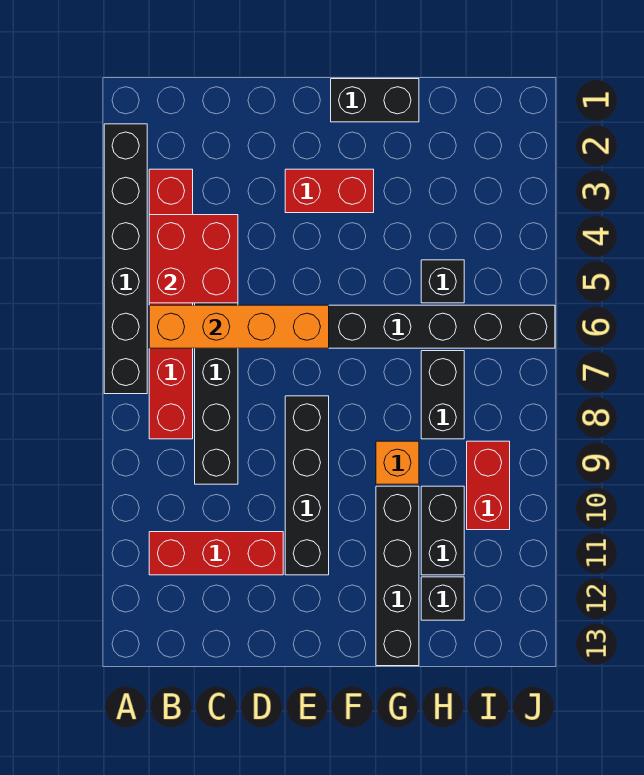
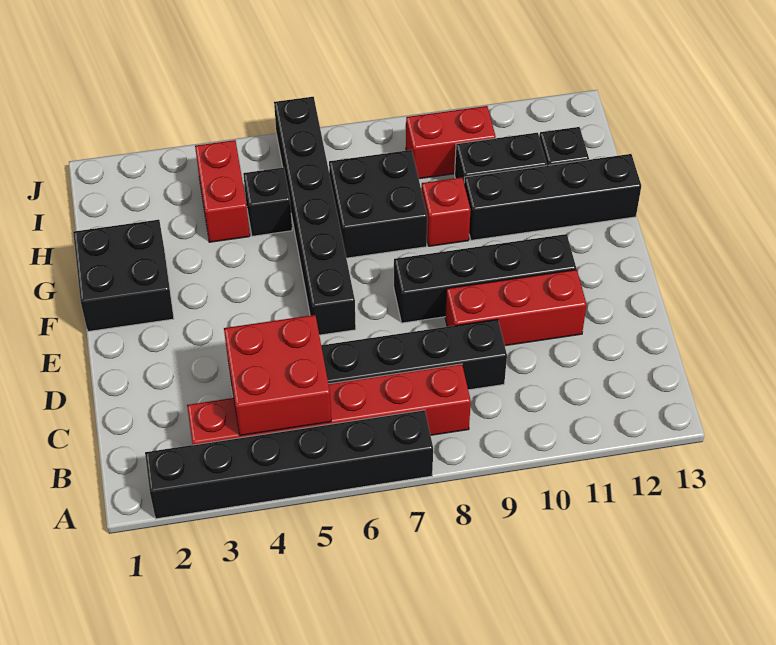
orange brick B6:E6 level 2 -> none
red brick B11:D11 level 1 -> red brick D9:D11 level 1
red brick E3:F3 level 1 -> red brick H4:I4 level 1
black brick F1:G1 level 1 -> black brick F1:G2 level 1
orange brick G9 level 1 -> red brick G9 level 1
black brick H7:H8 level 1 -> black brick G7:H8 level 1

